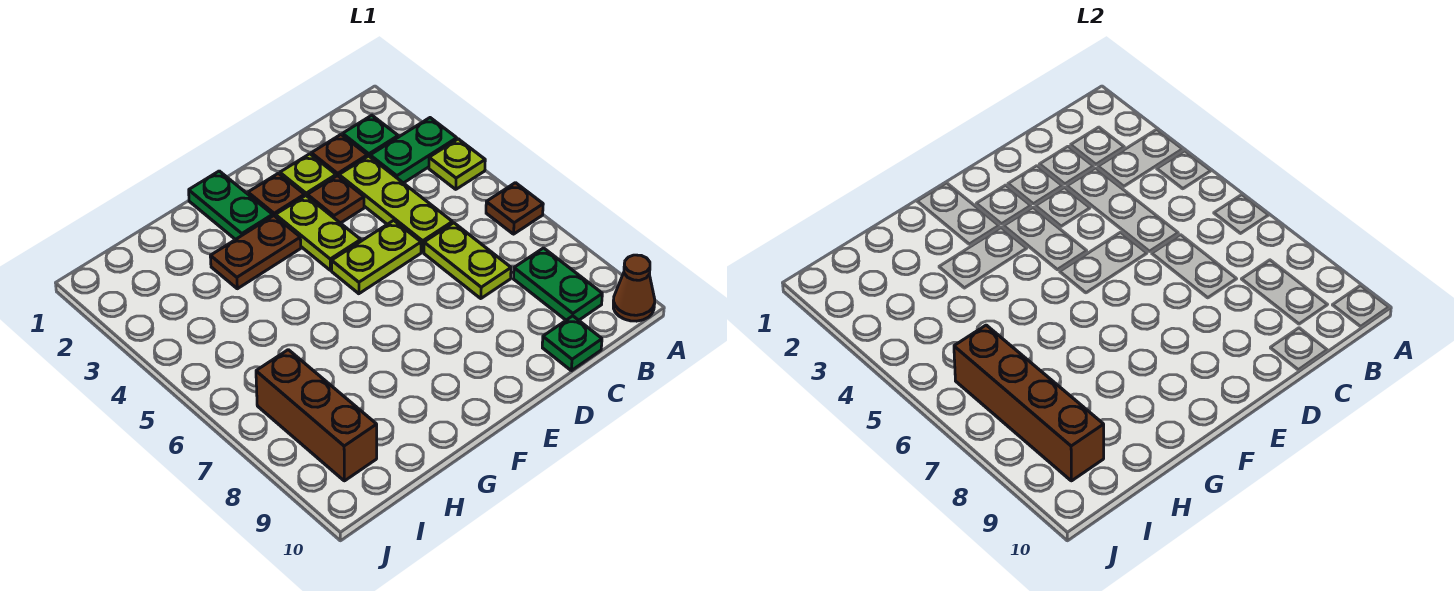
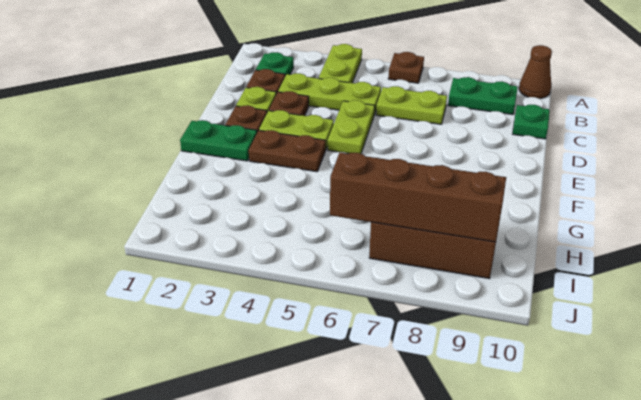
green plate A3:B3 level 1 -> none
lime plate A4 level 1 -> lime plate A4:B4 level 1
brown plate F3:G3 level 1 -> brown plate F3:F4 level 1

